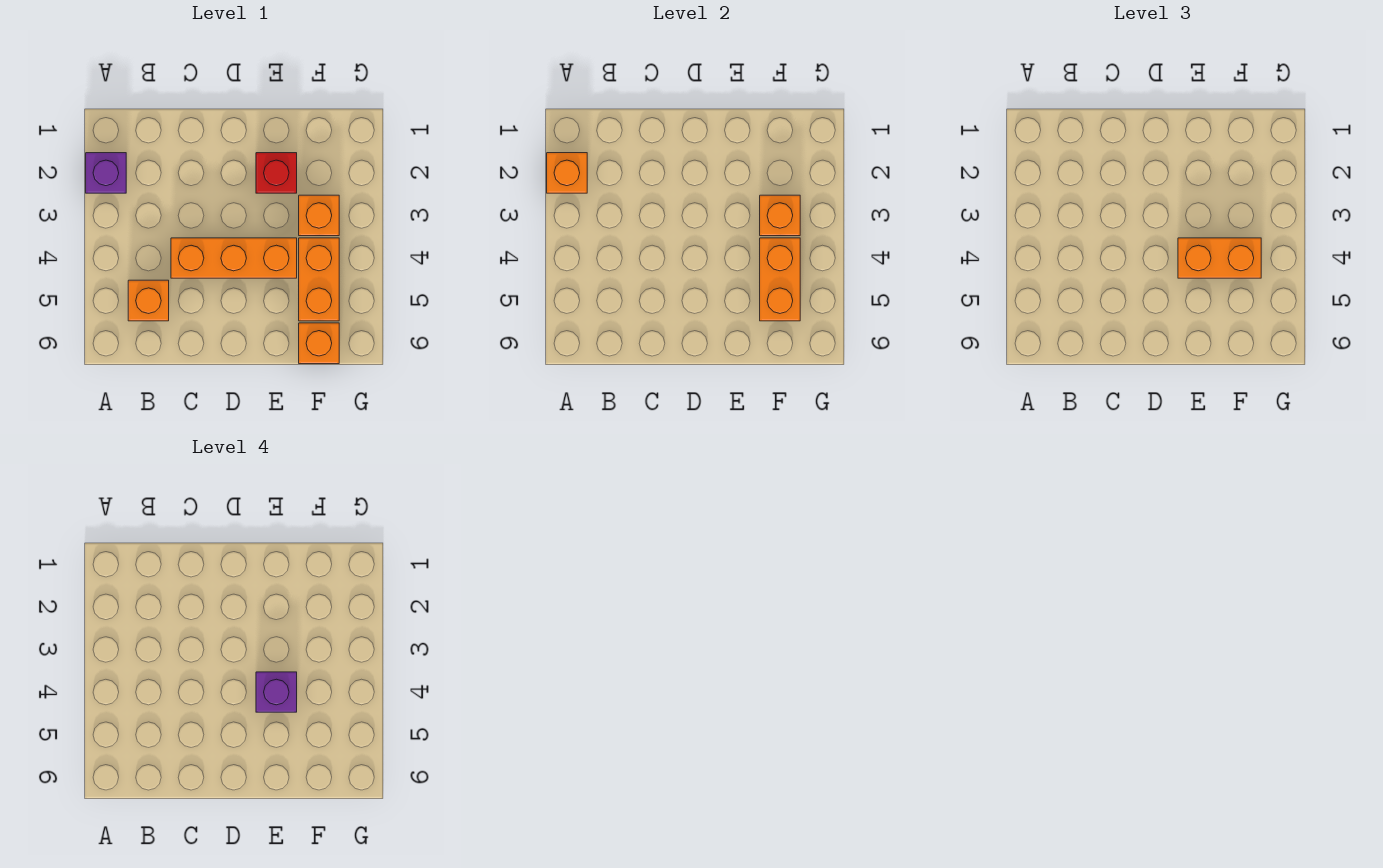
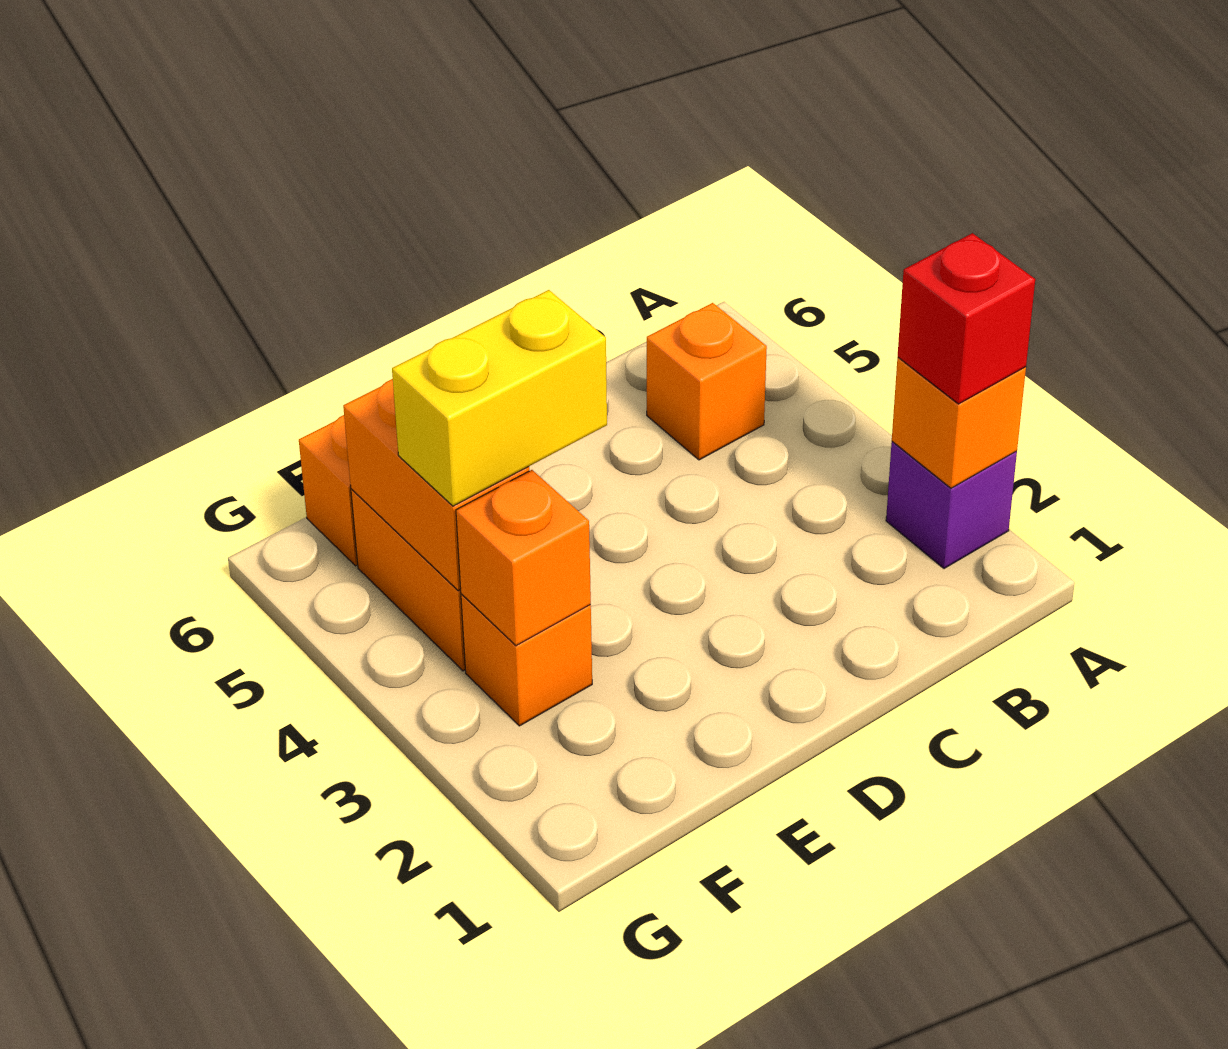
orange brick C4:E4 level 1 -> none
red brick E2 level 1 -> red brick A2 level 3
orange brick E4:F4 level 3 -> yellow brick E4:F4 level 3
purple brick E4 level 4 -> none

